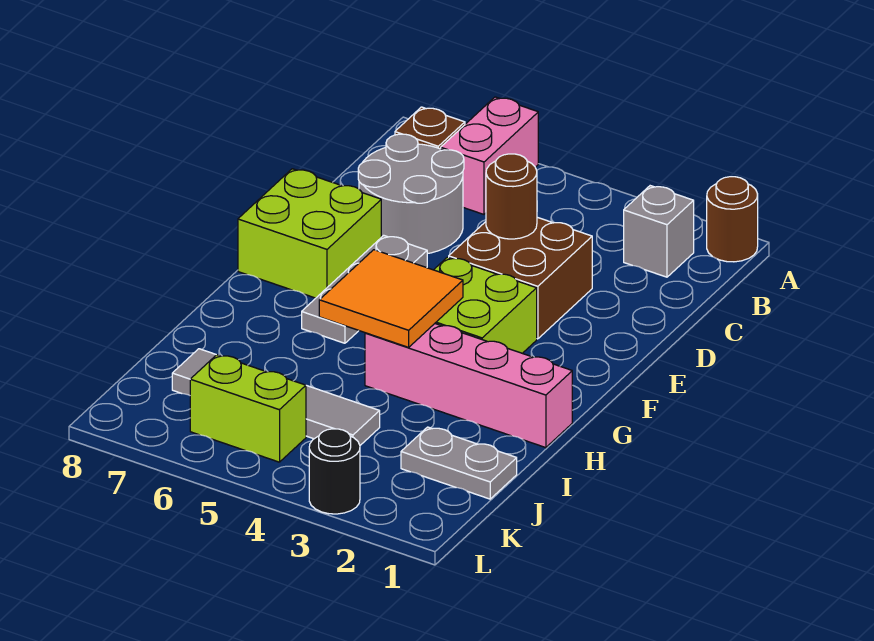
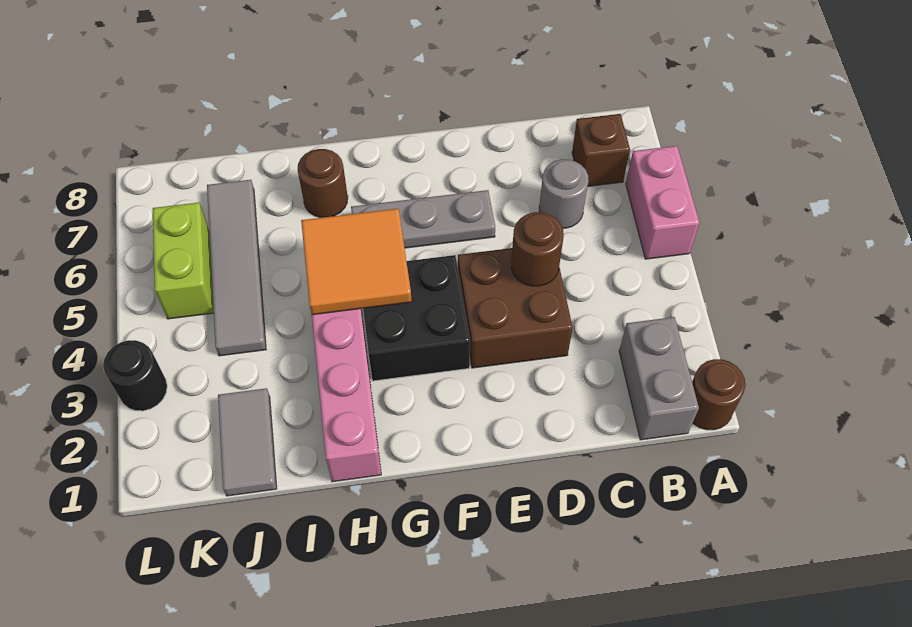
pink brick A6:B6 level 1 -> pink brick A5:A6 level 1
grey brick B2 level 1 -> grey brick B1:B2 level 1
grey round brick C6:D7 level 1 -> grey round brick C6 level 1
lime brick E7:F8 level 1 -> none
lime brick F3:G4 level 1 -> black brick F3:G4 level 1
none -> brown round brick H7 level 1
grey plate J1:J2 level 1 -> grey tile J1:J2 level 1

